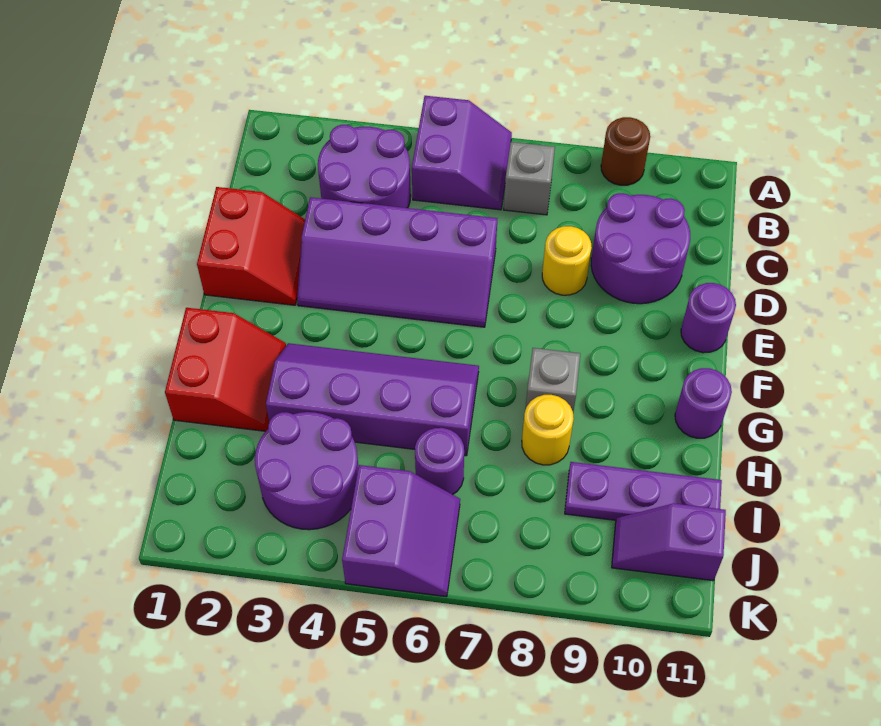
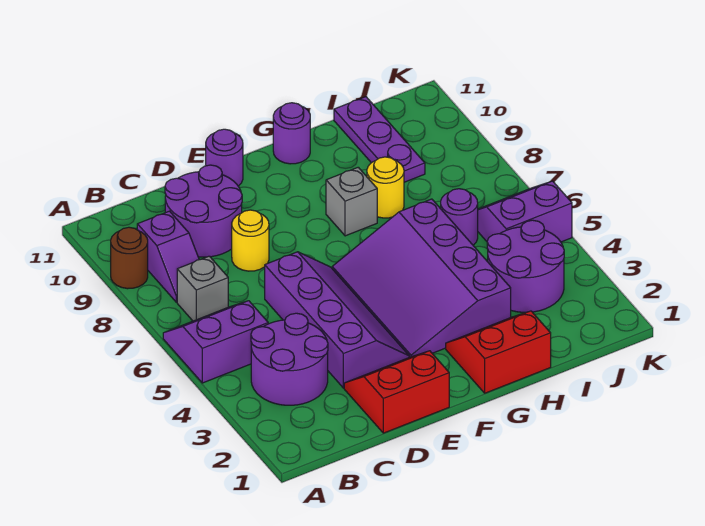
purple slope G3:H6 level 1 top H -> purple slope F3:H6 level 1 top H
purple slope J10:J11 level 1 top 11 -> purple slope B8:B9 level 1 top 9

